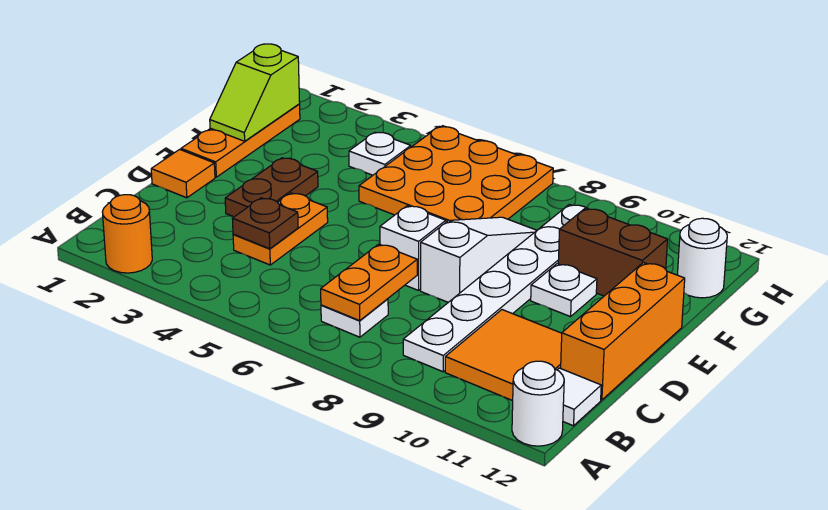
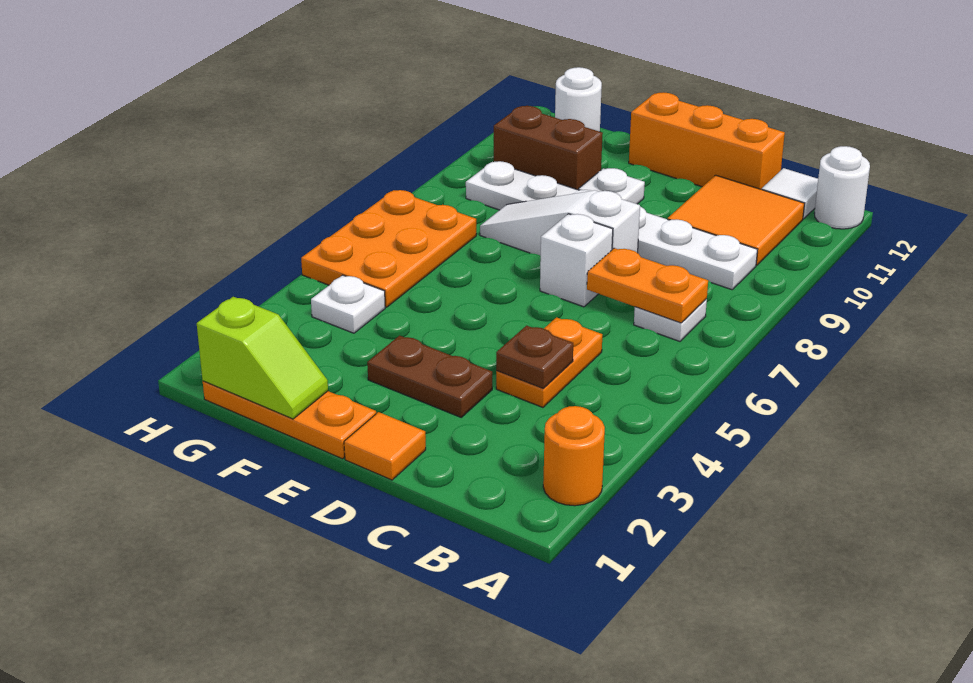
orange plate C4:D4 level 1 -> orange plate C4:C5 level 1
orange plate F5:H7 level 1 -> orange plate G5:H7 level 1
brown brick F10:F11 level 1 -> brown brick F10:G10 level 1

